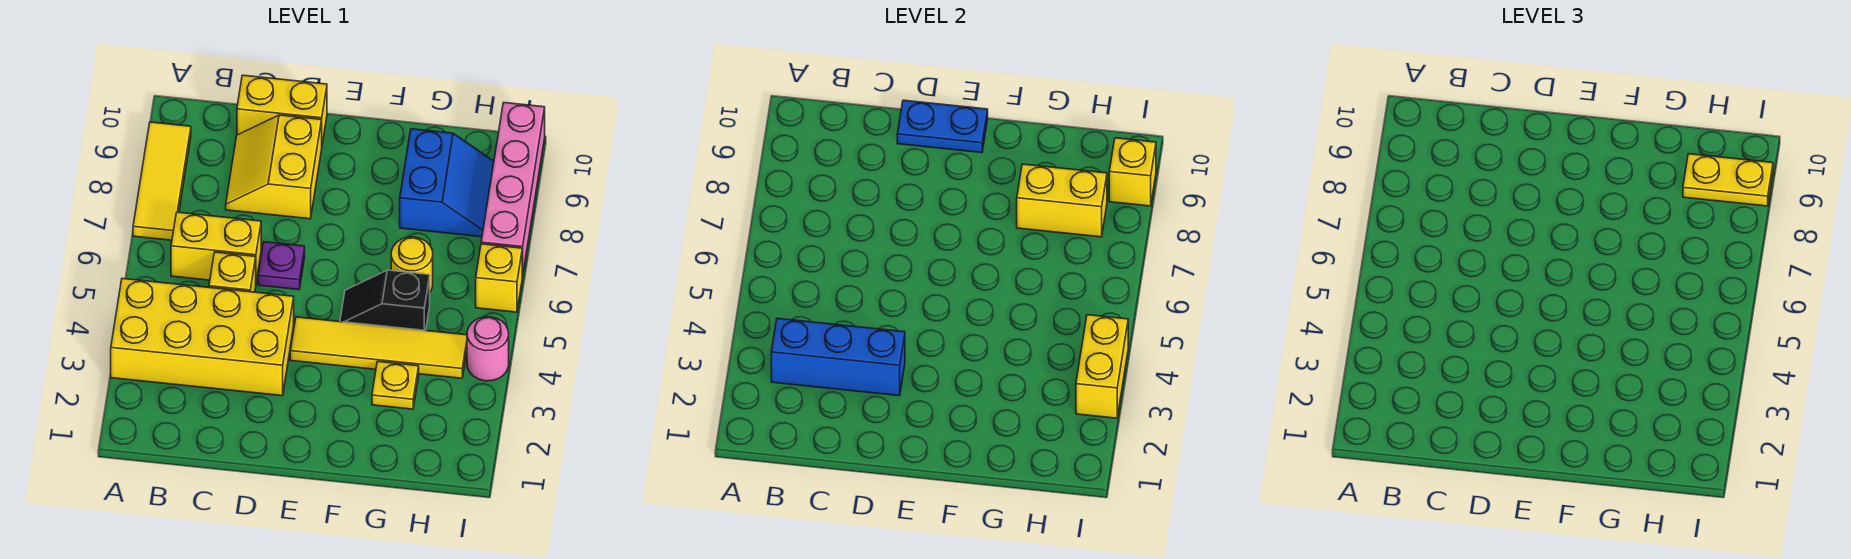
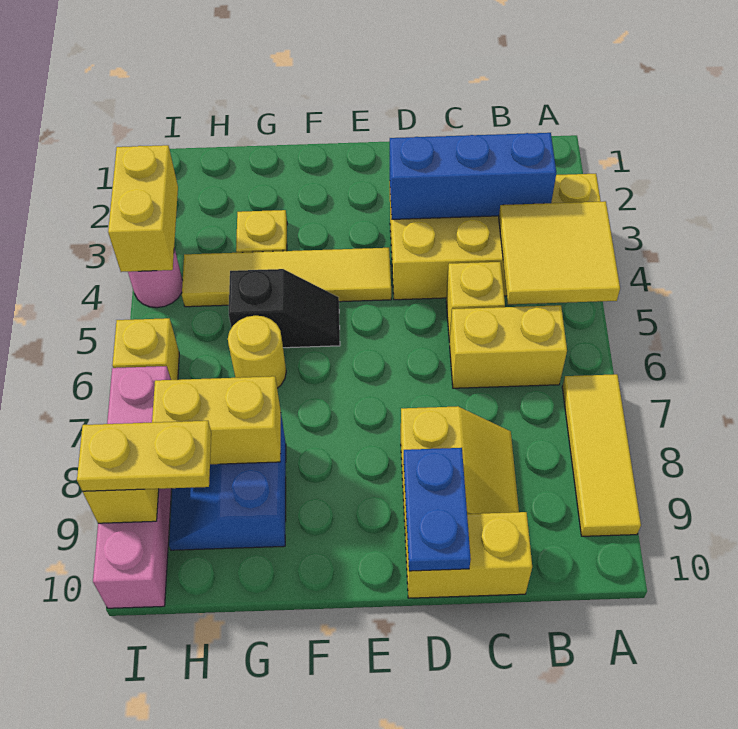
none -> yellow tile A4:B5 level 2
purple plate D6 level 1 -> none
blue plate D10:E10 level 2 -> blue plate D9:D10 level 2

